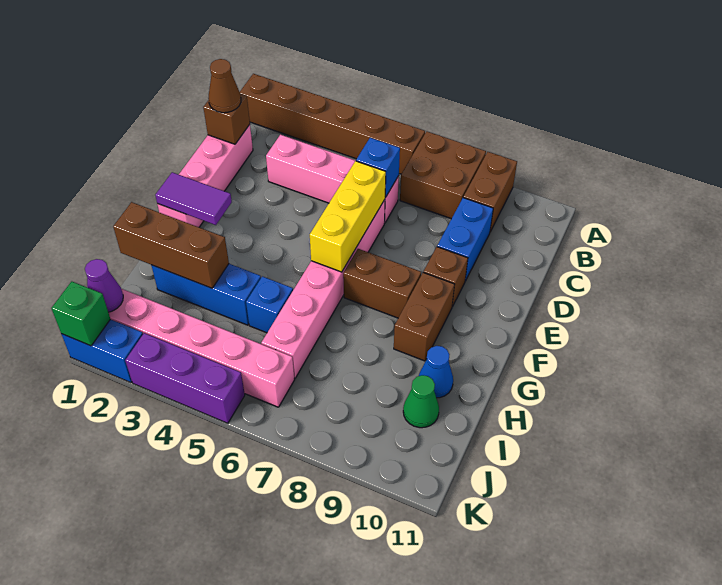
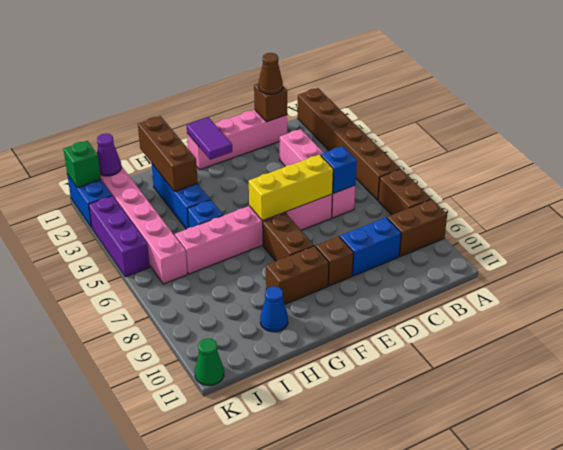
brown brick A7:B8 level 1 -> brown brick A7:A8 level 1
green cone I10 level 1 -> green cone K11 level 1

